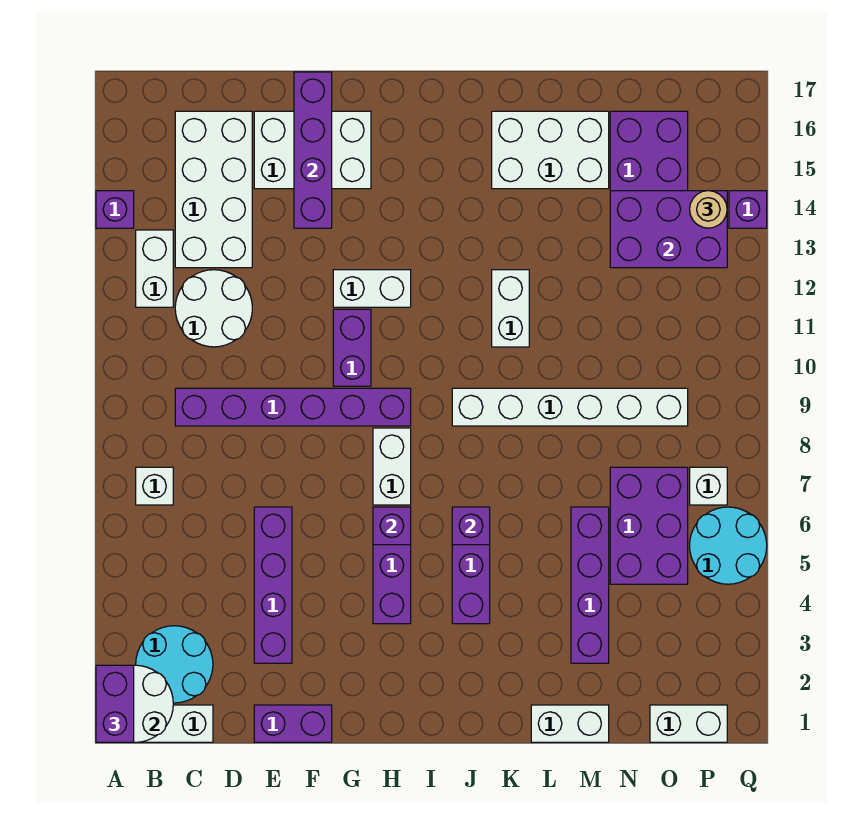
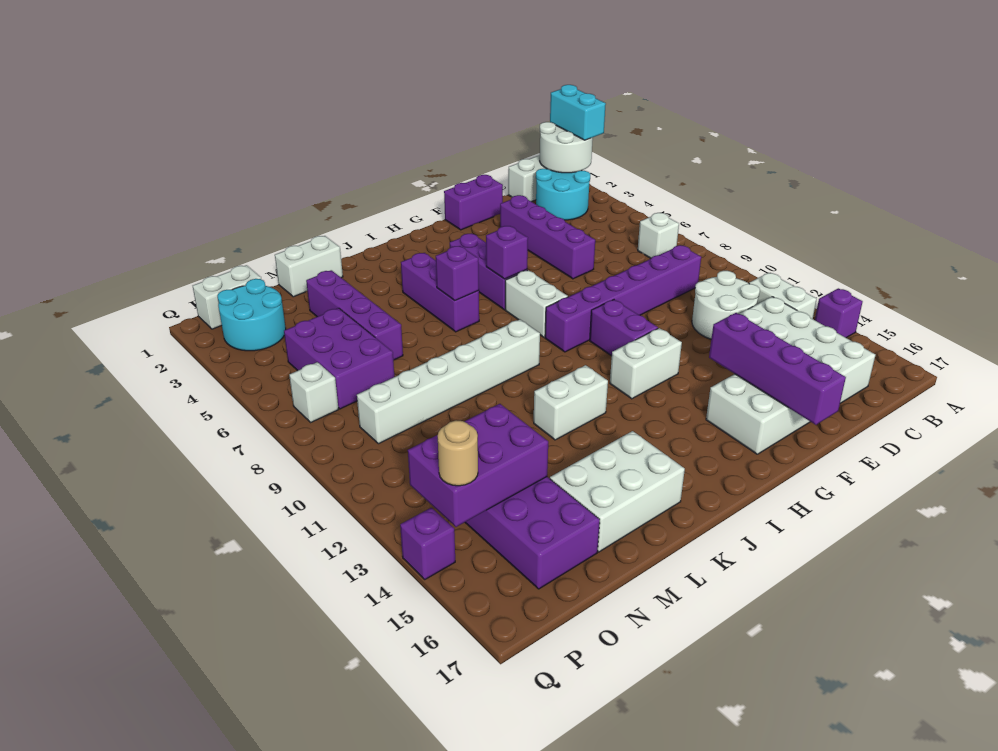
purple brick A1:A2 level 3 -> cyan brick A1:A2 level 3
white brick K11:K12 level 1 -> white brick J12:K12 level 1
cyan round brick P5:Q6 level 1 -> cyan round brick O2:P3 level 1

